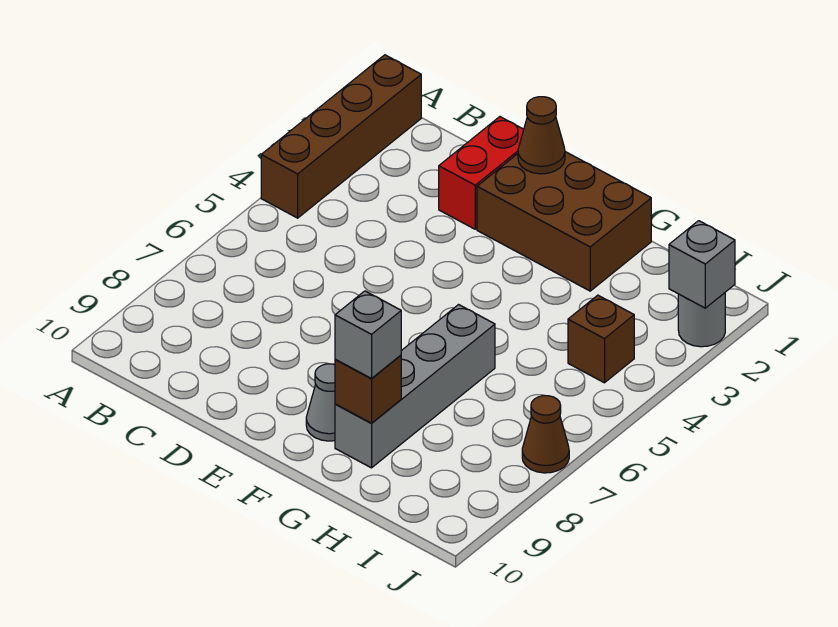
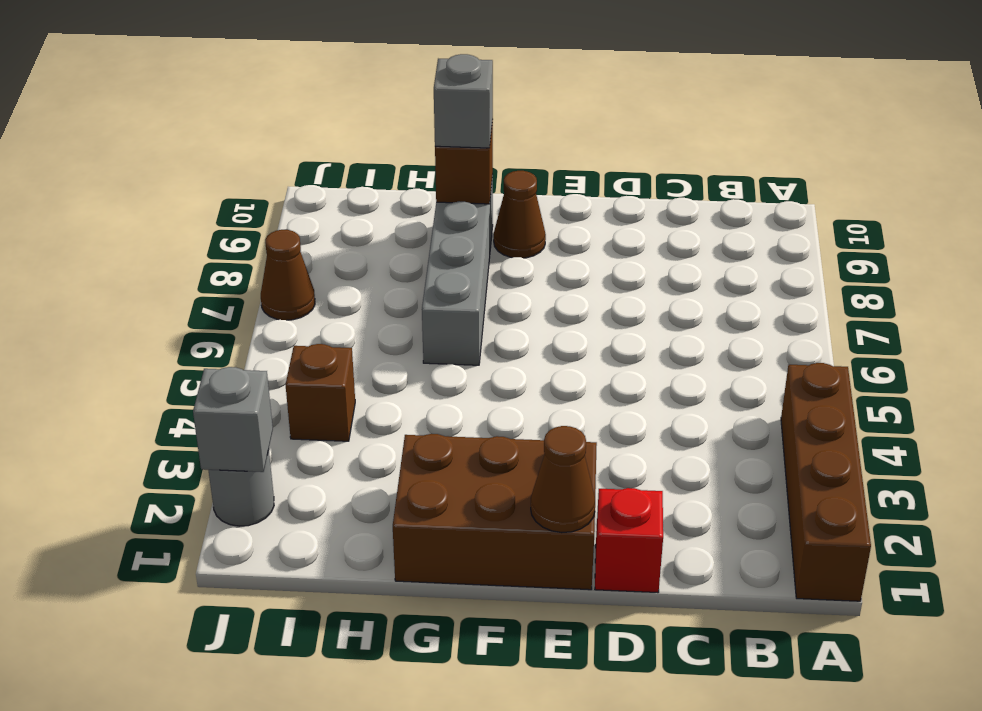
red brick D1:D2 level 1 -> red brick D1 level 1
grey cone F9 level 1 -> brown cone F9 level 1

